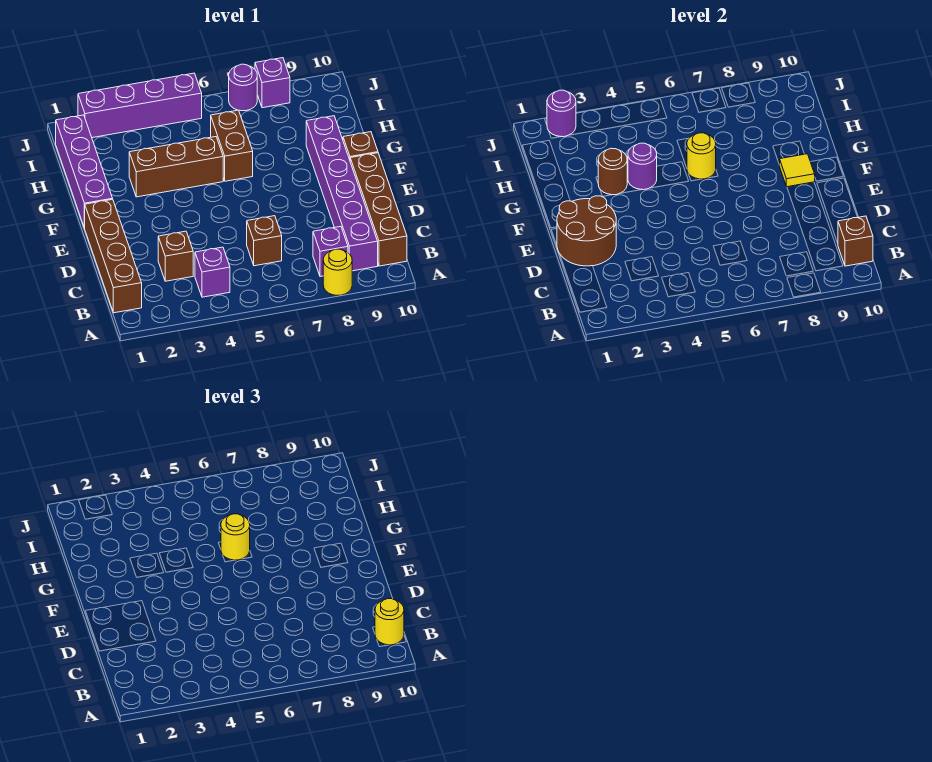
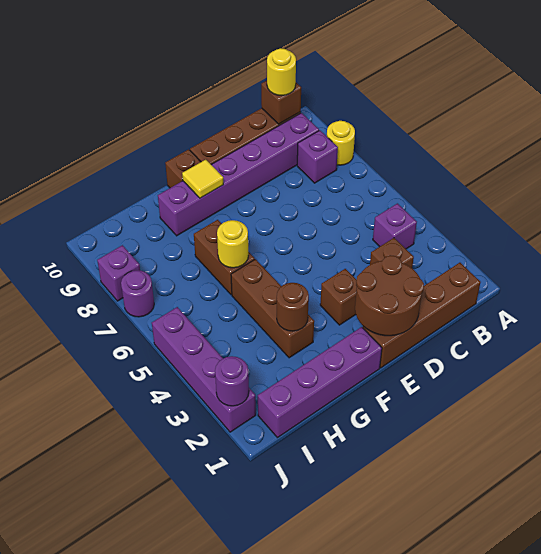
brown brick C6 level 1 -> brown brick E3 level 1
purple round brick G4 level 2 -> none
brown brick G6:H6 level 1 -> brown brick G6:G7 level 1
yellow round brick G6 level 3 -> none

